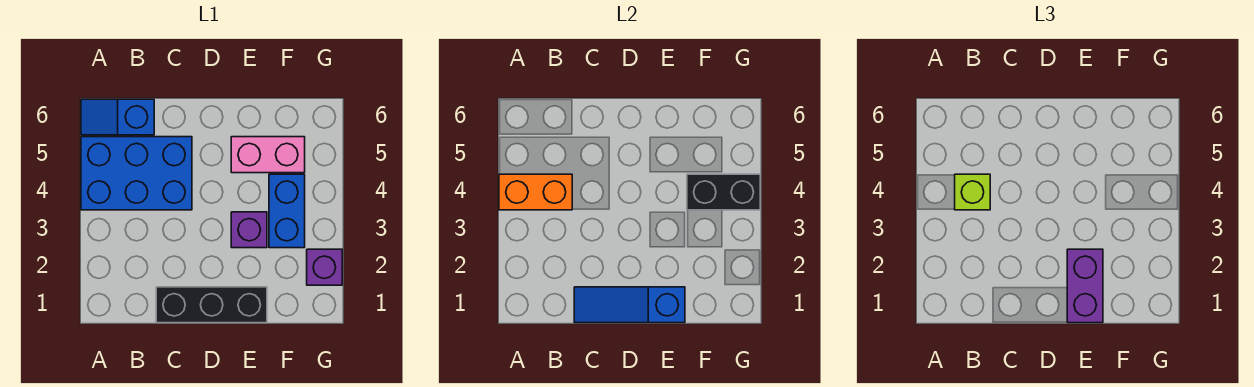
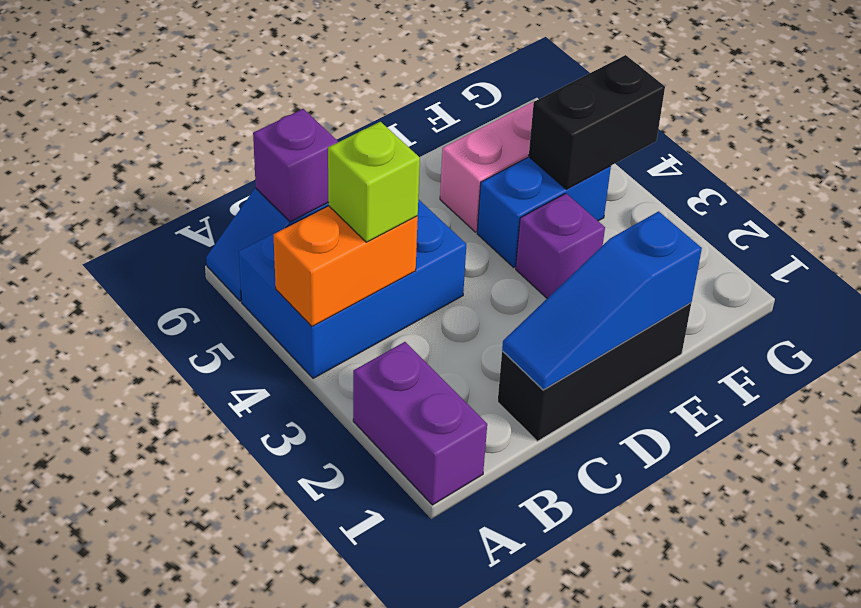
purple brick E1:E2 level 3 -> purple brick A1:A2 level 1
blue brick F3:F4 level 1 -> blue brick E4:F4 level 1
purple brick G2 level 1 -> purple brick B6 level 2

